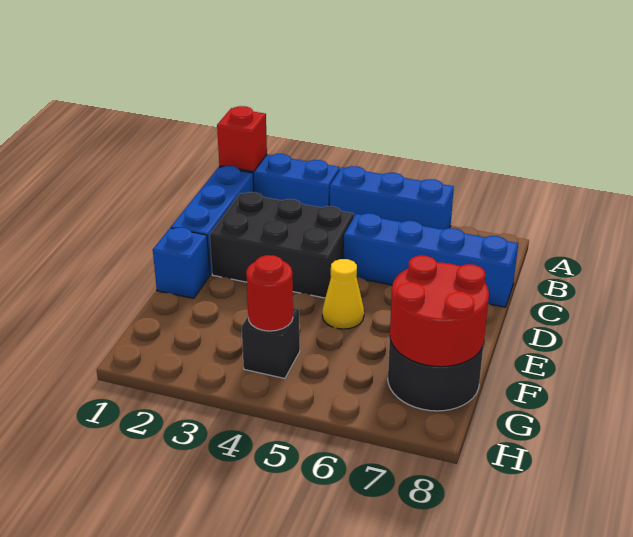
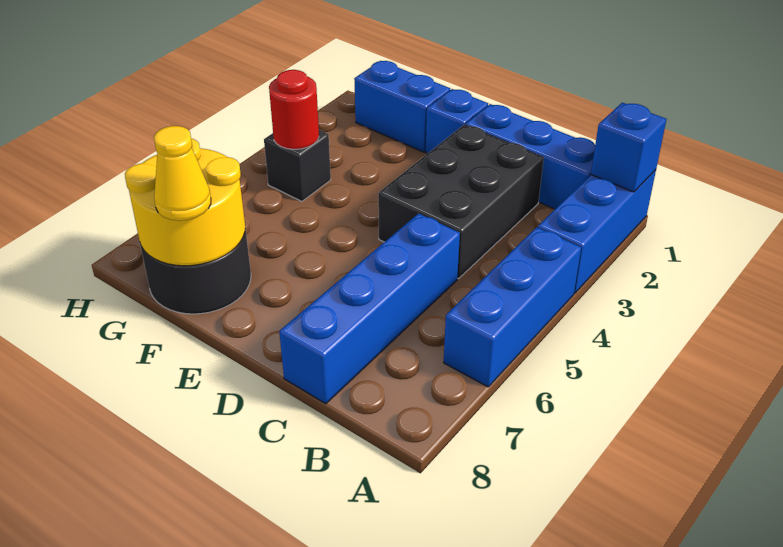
red brick A1 level 2 -> blue brick A1 level 2
yellow cone E5 level 1 -> yellow cone F8 level 3
none -> blue brick F1:G1 level 1
red round brick F7:G8 level 2 -> yellow round brick F7:G8 level 2

